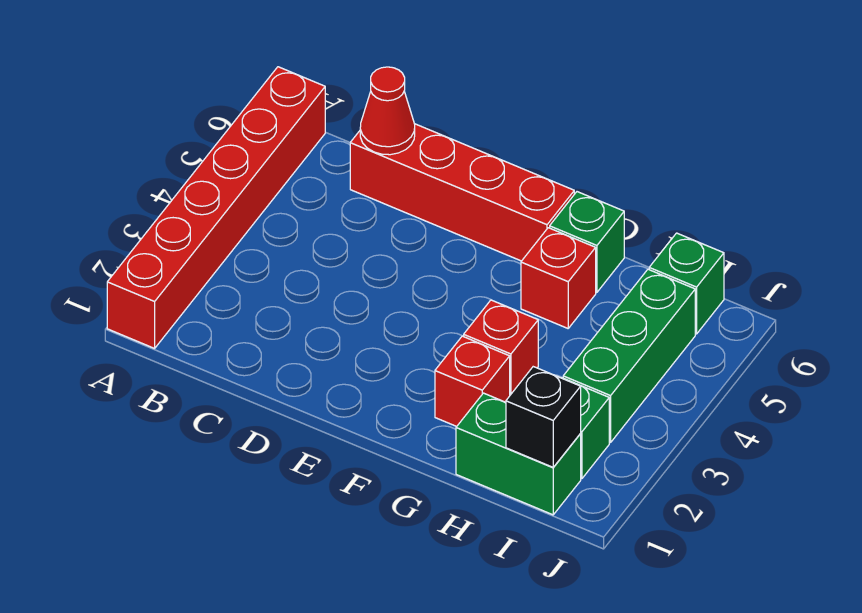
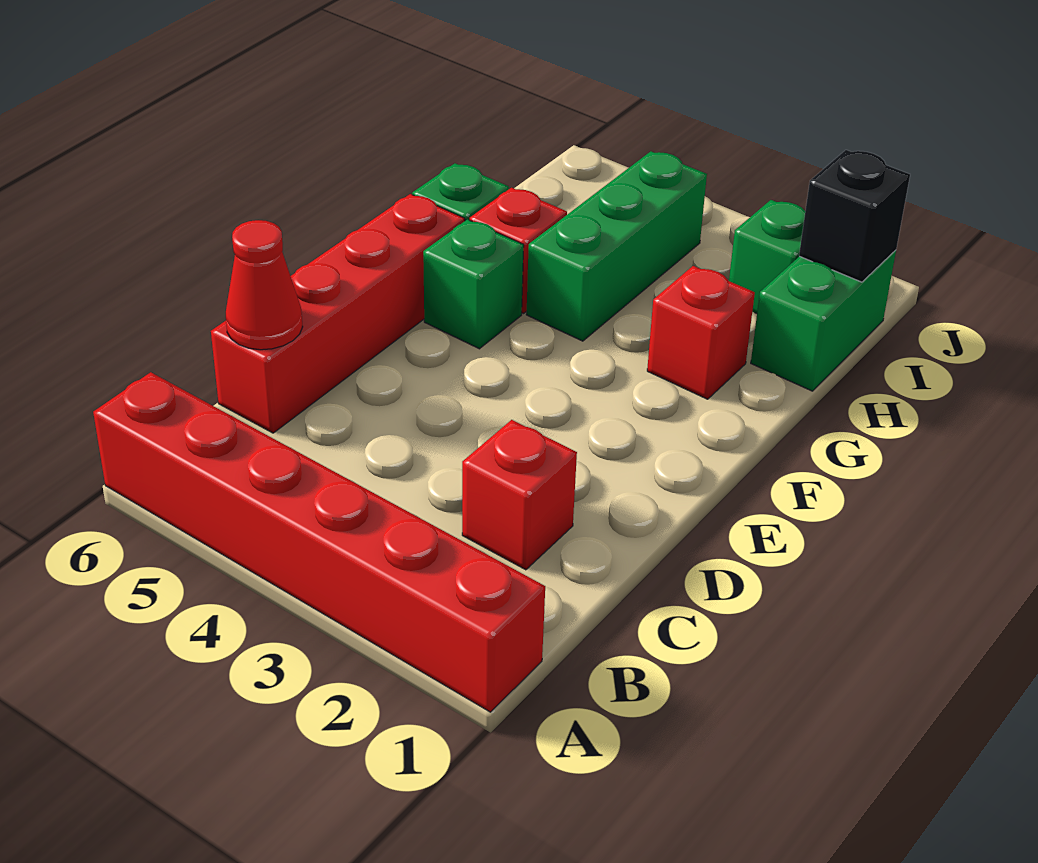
red brick G3 level 1 -> red brick C2 level 1
green brick I3:I5 level 1 -> green brick G4:I4 level 1
green brick I6 level 1 -> green brick F5 level 1

